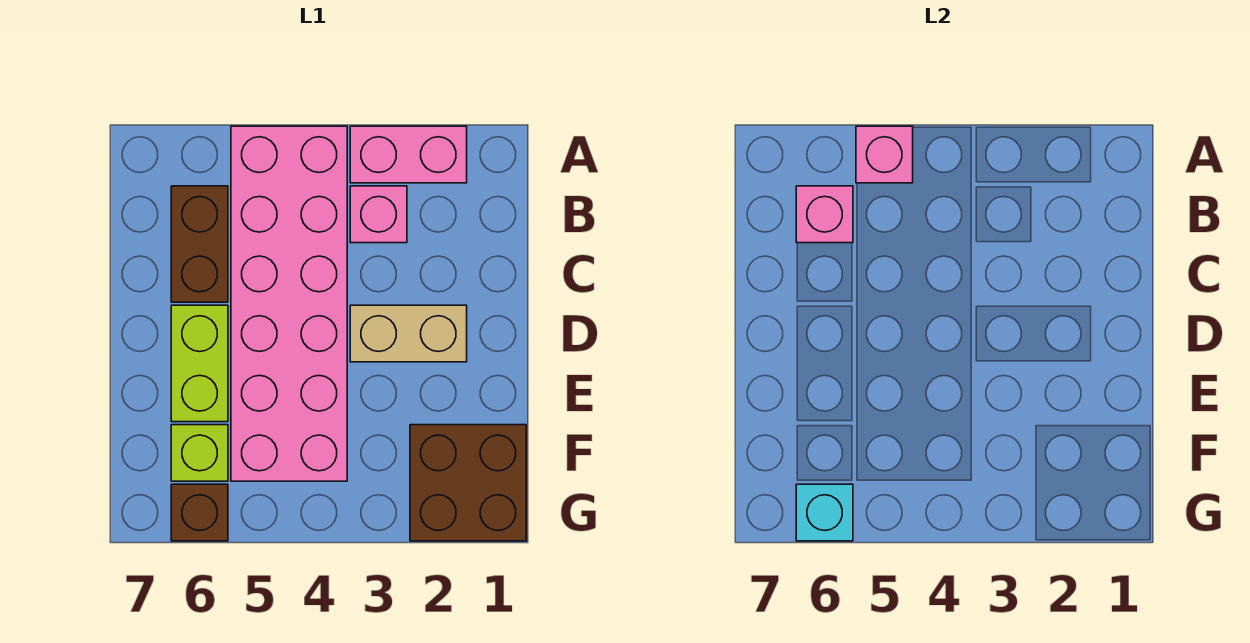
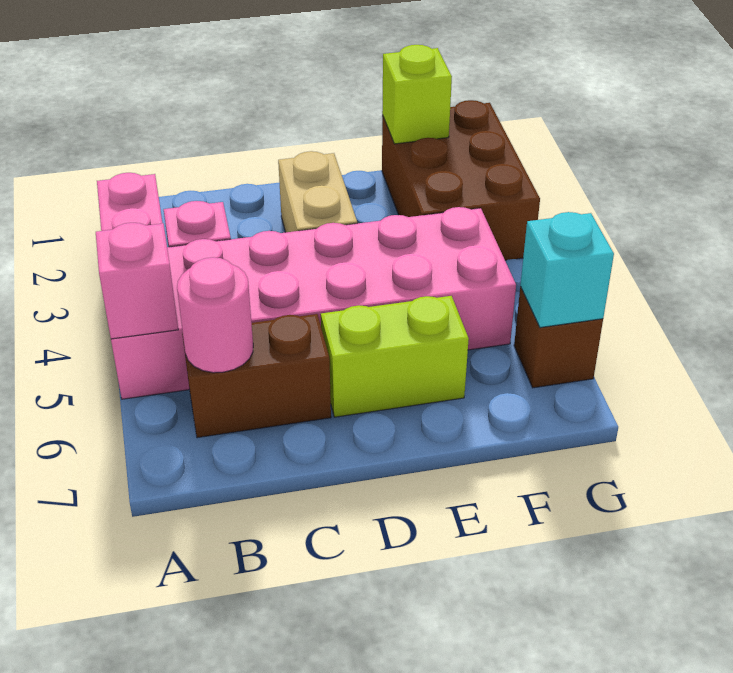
pink brick B6 level 2 -> pink round brick B6 level 2
brown brick F1:G2 level 1 -> brown brick F1:G3 level 1
lime brick F6 level 1 -> lime brick F1 level 2

